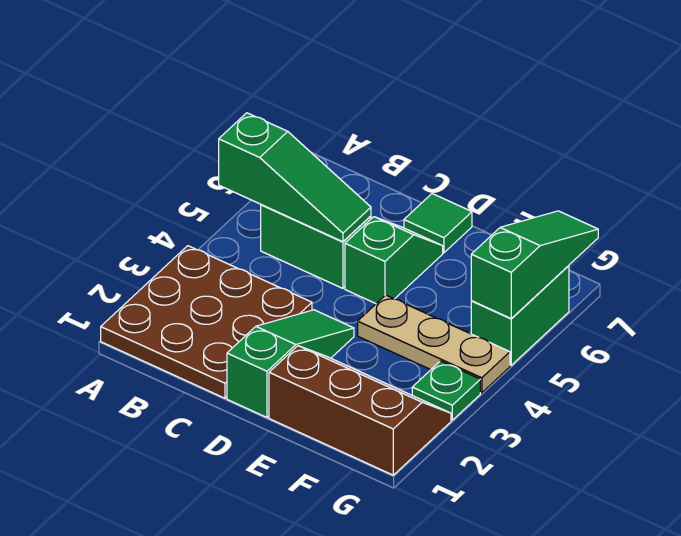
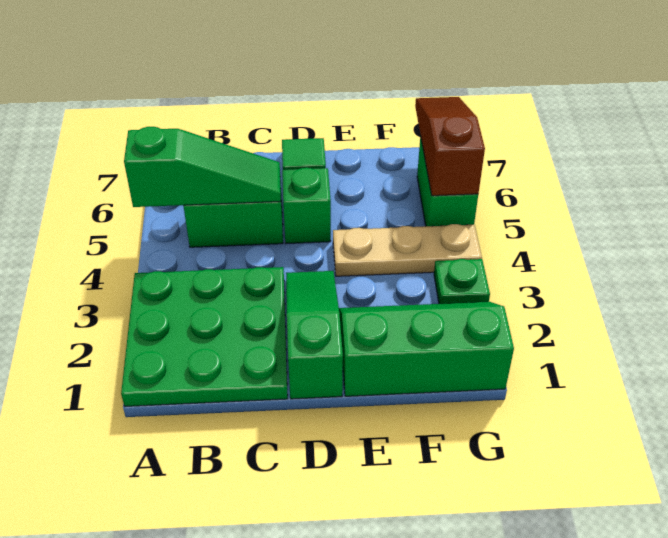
brown plate A1:C3 level 1 -> green plate A1:C3 level 1
brown slope E1:G2 level 1 top 1 -> green slope E1:G2 level 1 top 1
green slope G5:G7 level 2 top 5 -> brown slope G5:G7 level 2 top 5

